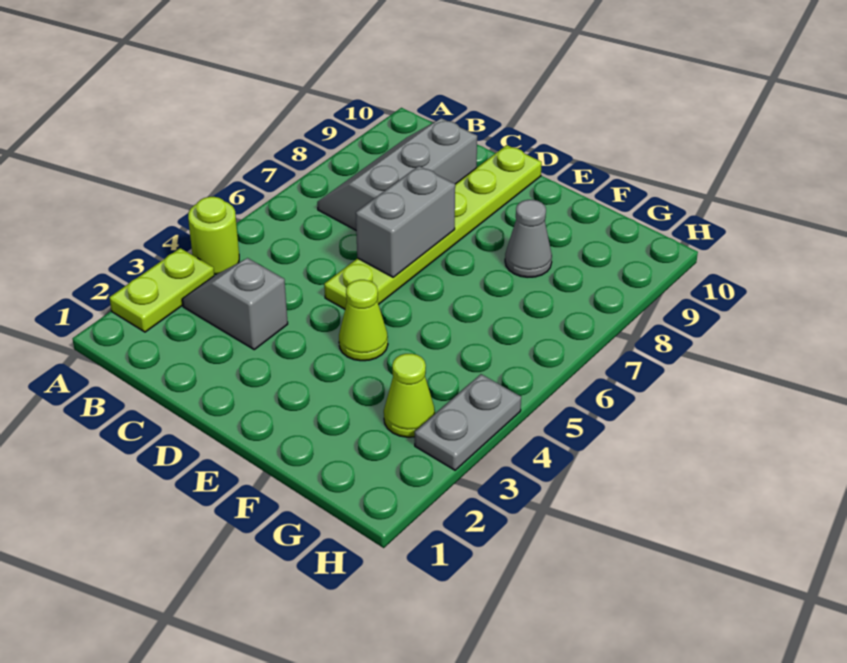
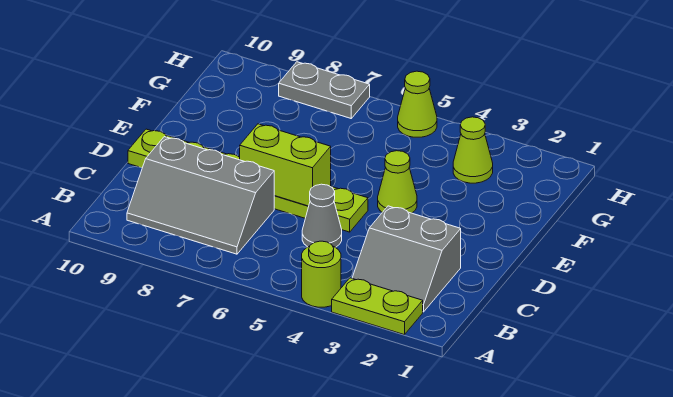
grey slope B3:C3 level 1 top C -> grey slope B2:C3 level 1 top C
grey brick D6:D7 level 2 -> lime brick D6:D7 level 2
grey cone F8 level 1 -> grey cone C5 level 1
grey plate H3:H4 level 1 -> grey plate H7:H8 level 1
none -> lime cone H5 level 1

